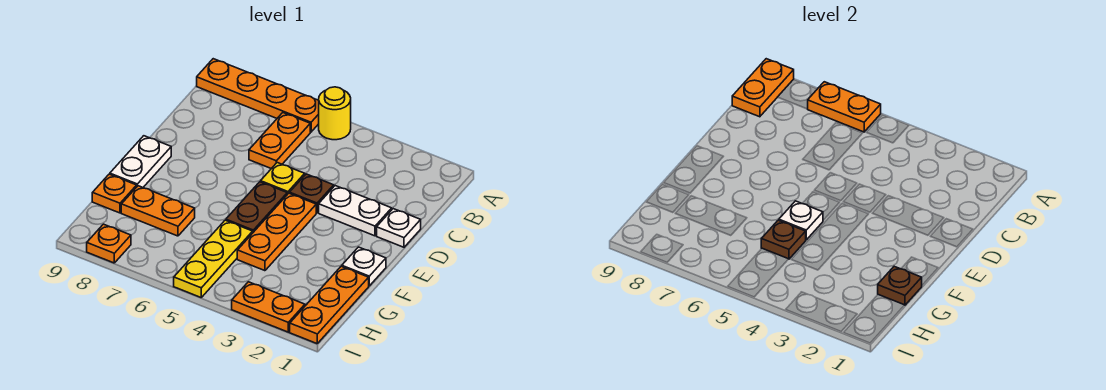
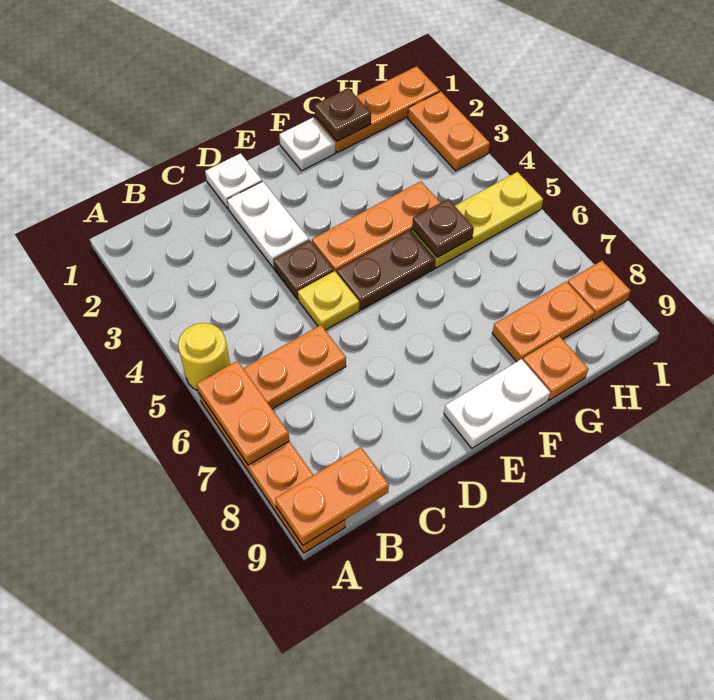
white plate F5 level 2 -> none
orange plate G7:G8 level 1 -> orange plate G8:H8 level 1

